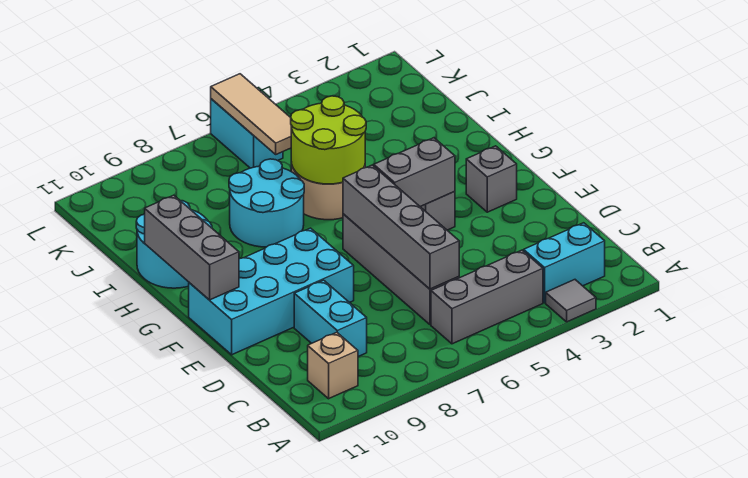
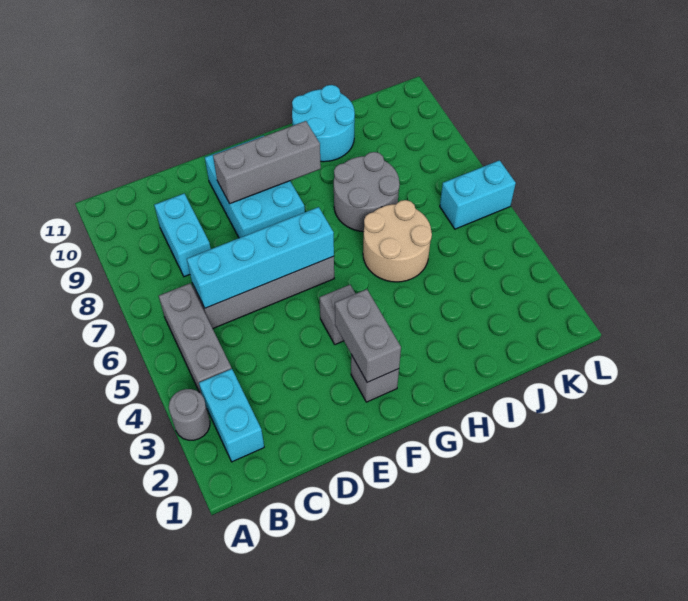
grey tile A3 level 1 -> grey round brick A3 level 1
tan brick B10 level 1 -> none
grey brick C6:F6 level 2 -> cyan brick C6:F6 level 2
cyan brick C9:D9 level 1 -> cyan brick C8:C9 level 1
cyan brick E8:F11 level 1 -> cyan brick E8:F10 level 1
grey brick F4:F5 level 2 -> grey brick F2:F3 level 2
grey brick F11:H11 level 2 -> grey brick E9:G9 level 2
lime round brick H5:I6 level 2 -> none
cyan round brick H7:I8 level 1 -> grey round brick H7:I8 level 1
tan tile J6:L6 level 2 -> none

